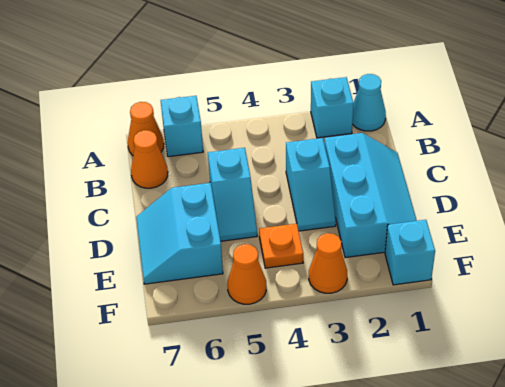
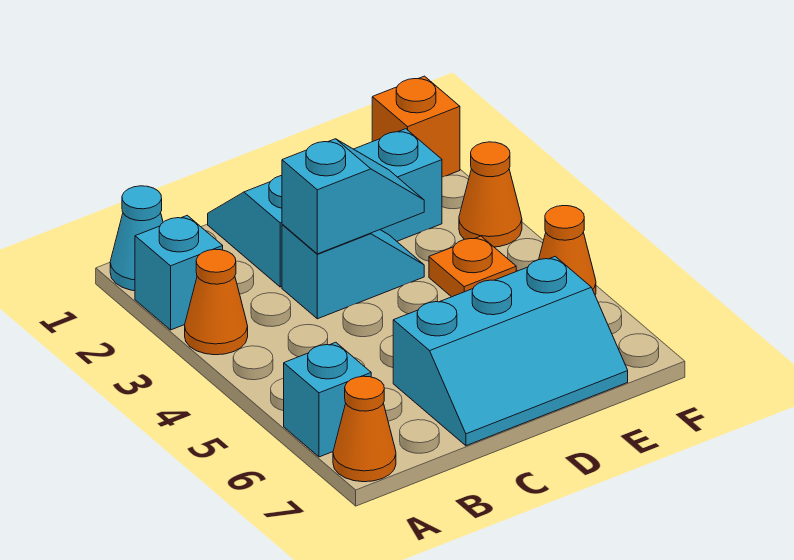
orange cone B7 level 1 -> orange cone A3 level 1
cyan slope C5:D5 level 1 top C -> cyan slope C3:D3 level 2 top C
cyan slope D6:E7 level 1 top 6 -> cyan slope C6:E7 level 1 top 6
cyan brick F1 level 1 -> orange brick F1 level 1

